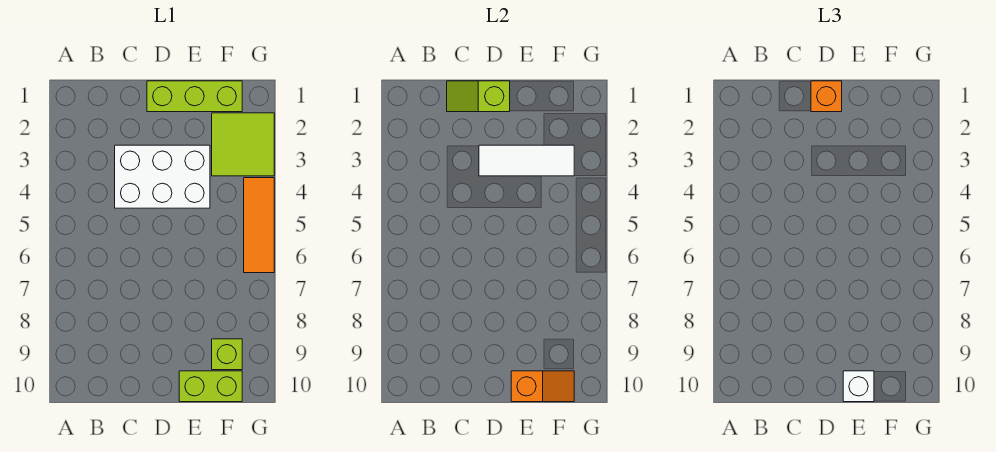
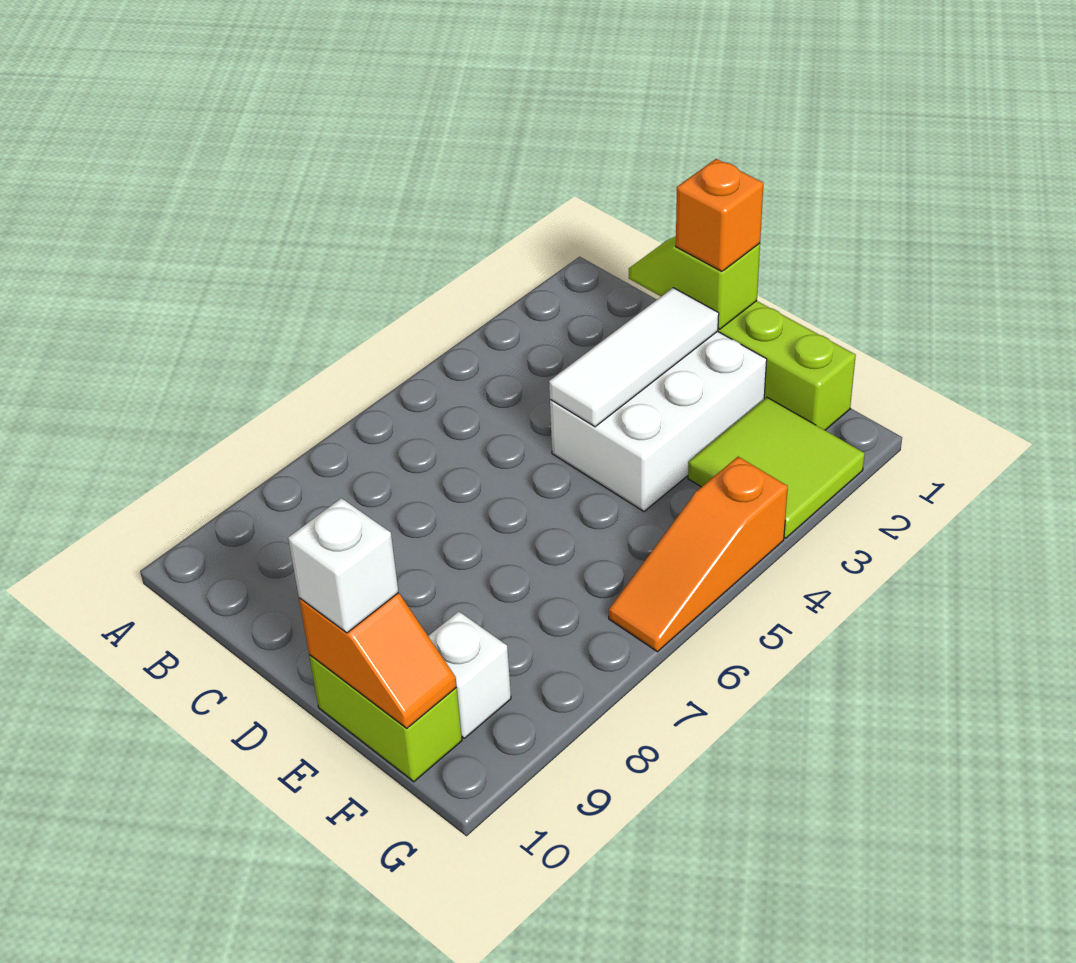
white brick C3:E4 level 1 -> white brick D2:E4 level 1
white tile D3:F3 level 2 -> white tile D2:D4 level 2
lime brick F9 level 1 -> white brick F9 level 1
orange tile G4:G6 level 1 -> orange slope G4:G6 level 1 top 4

